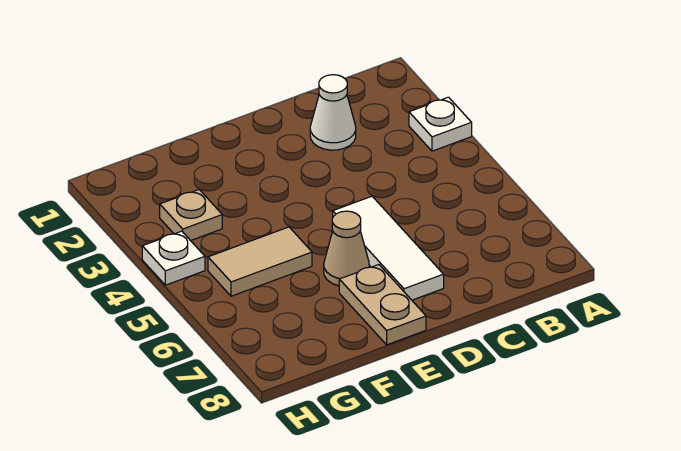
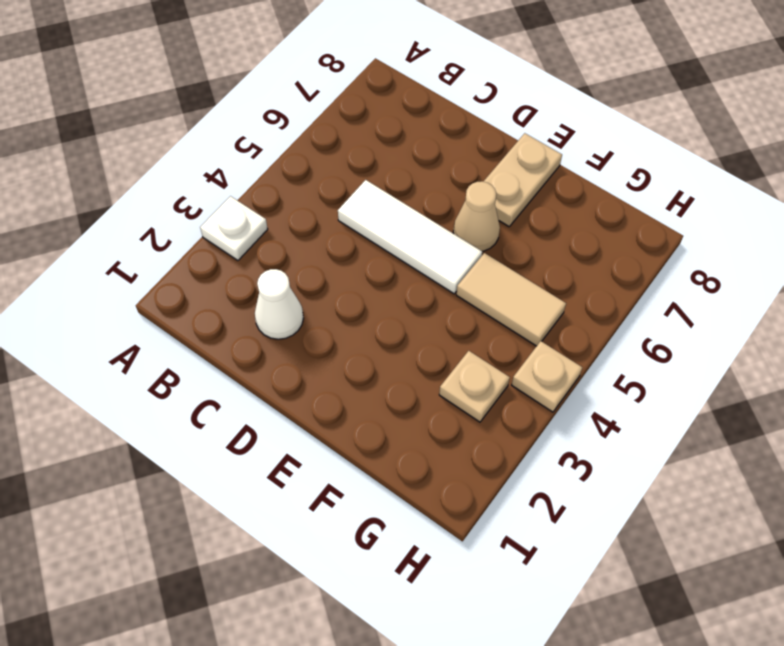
white tile D5:D7 level 1 -> white tile C5:E5 level 1
white plate H4 level 1 -> tan plate H4 level 1

